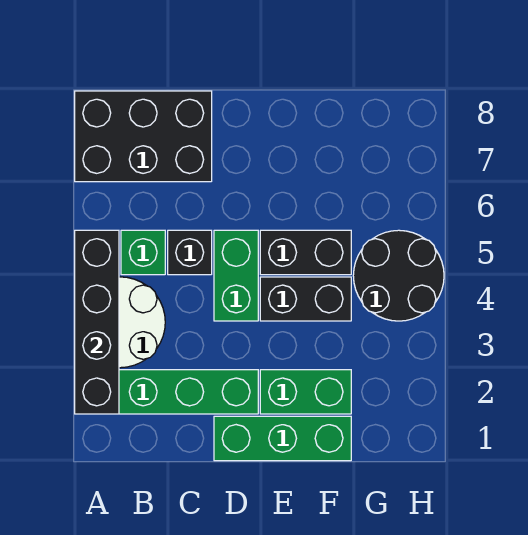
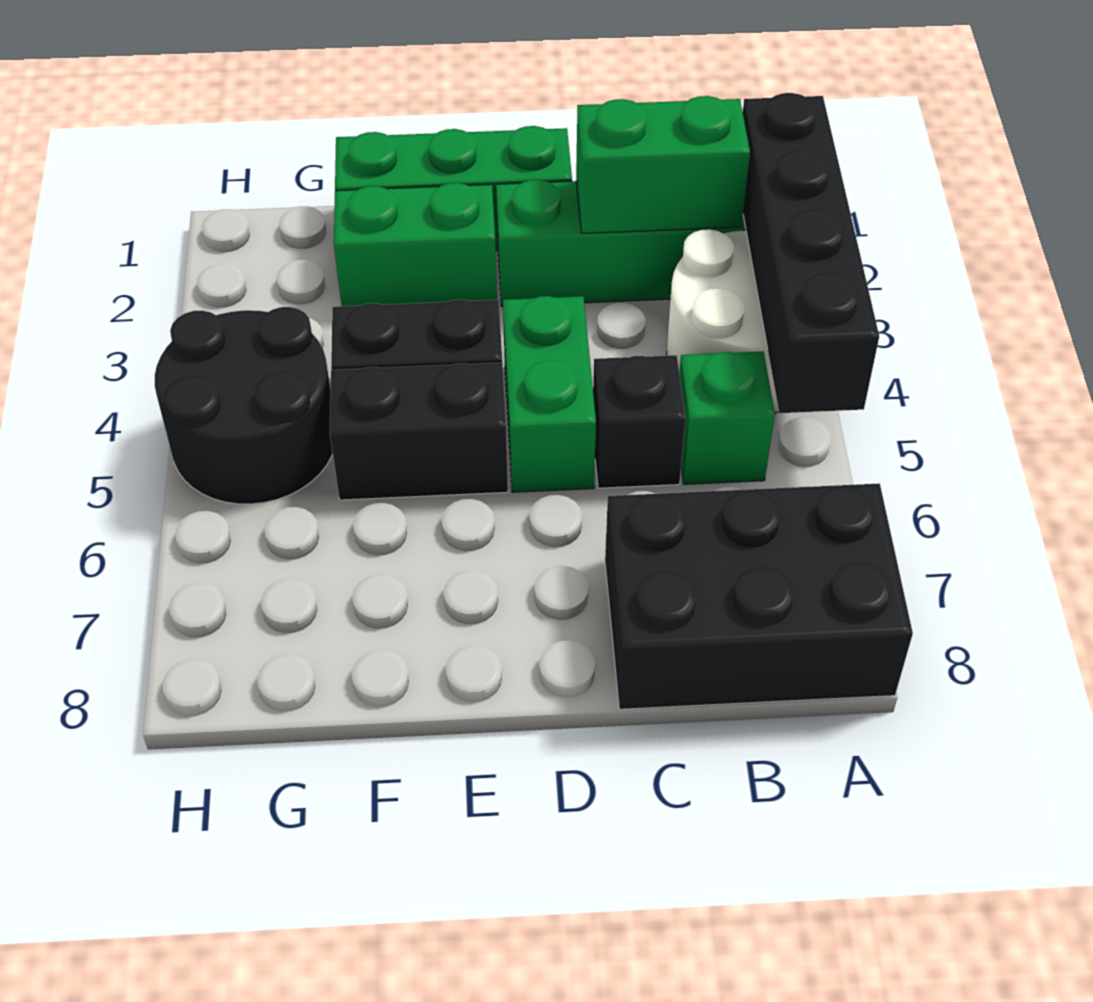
none -> green brick B2:C2 level 2

